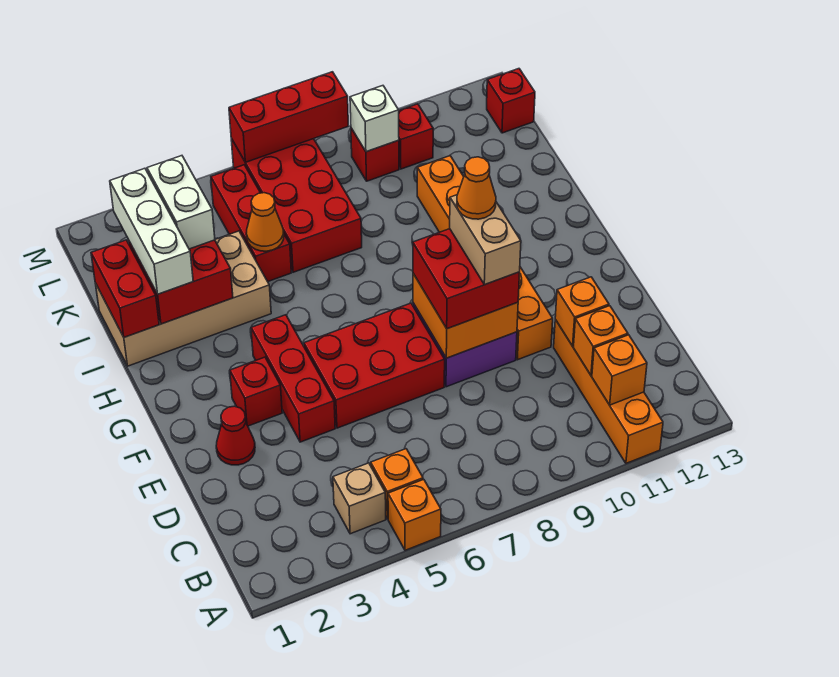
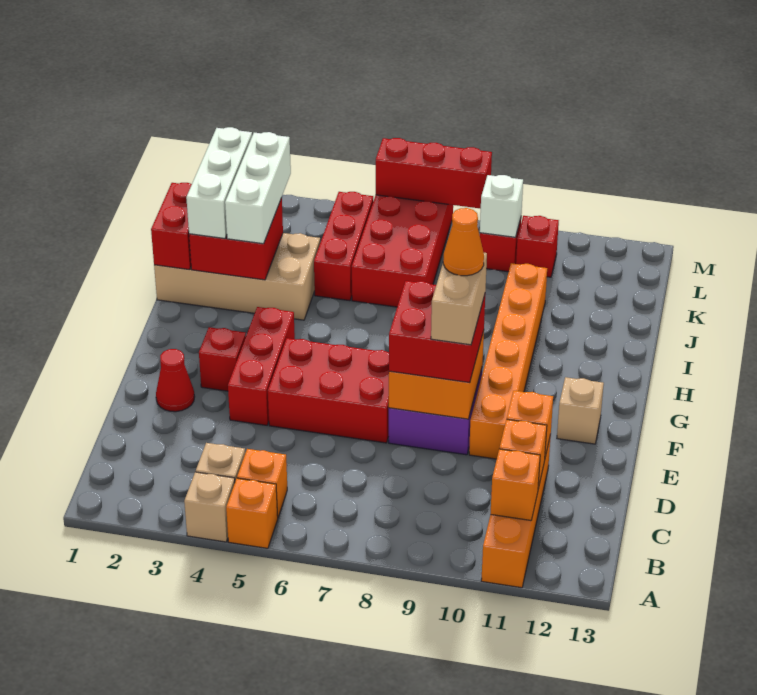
none -> tan brick A4 level 1
none -> tan brick F12 level 1
white brick J3:K3 level 3 -> white brick I3:K3 level 3
orange cone J5 level 2 -> none
red brick L13 level 1 -> none

